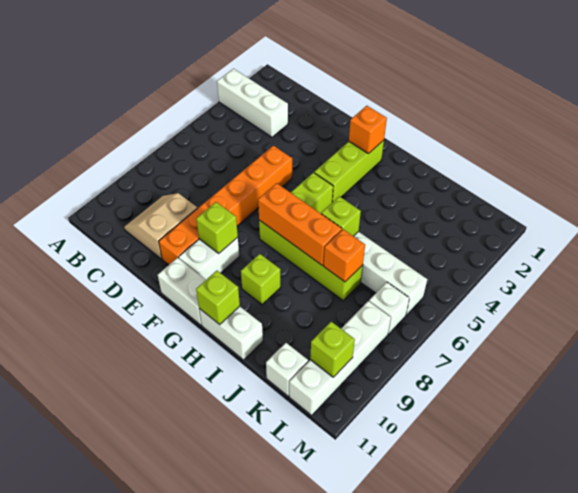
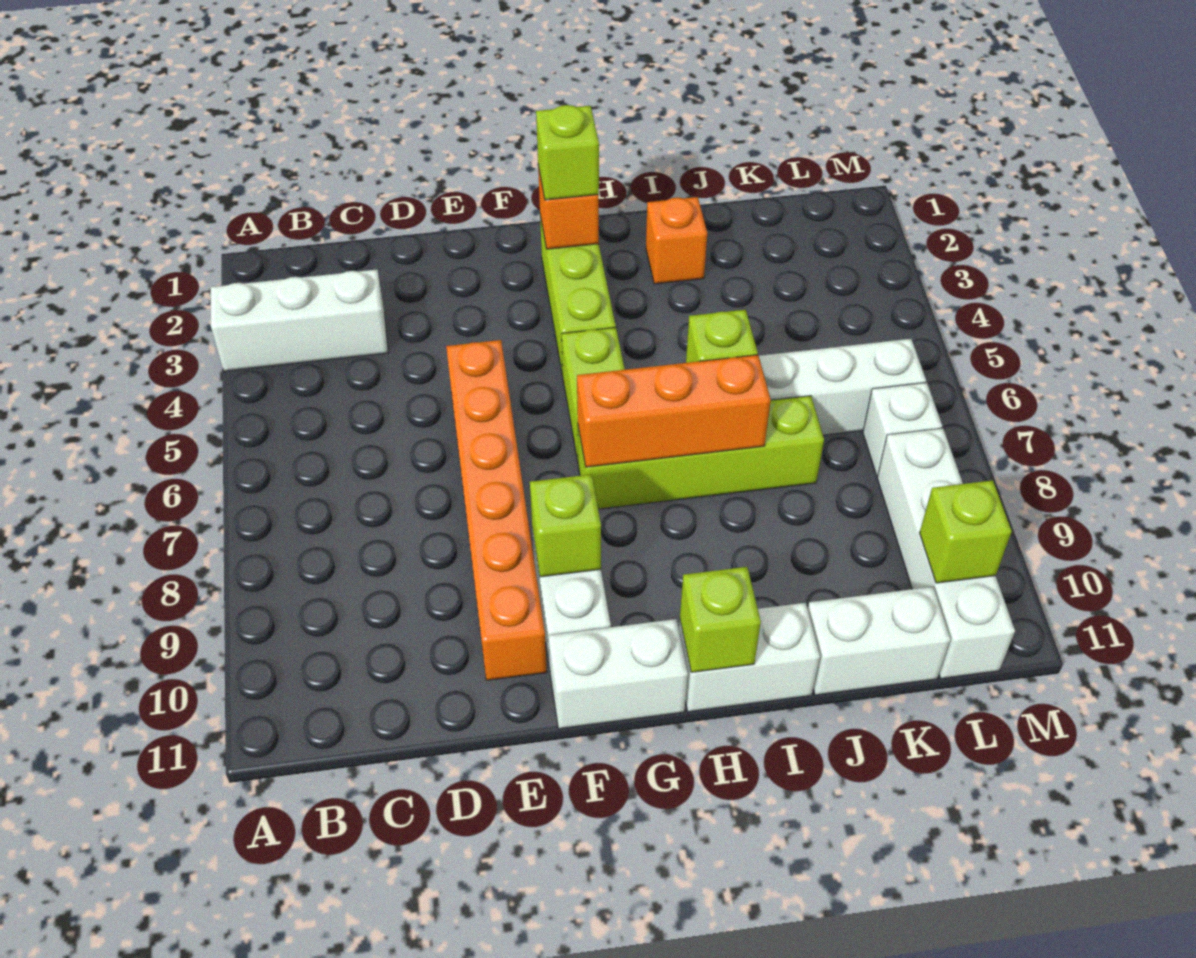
tan slope C9:D10 level 1 top D -> none
lime brick H9 level 1 -> lime brick G2 level 3
orange brick J7 level 2 -> orange brick I2 level 1
white brick K11 level 1 -> white brick J11:K11 level 1

